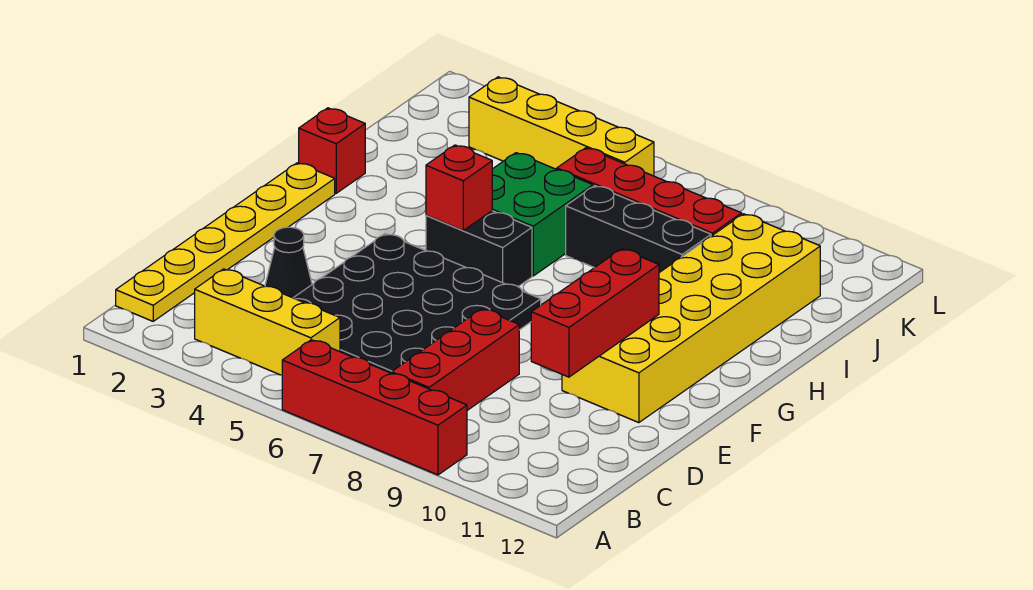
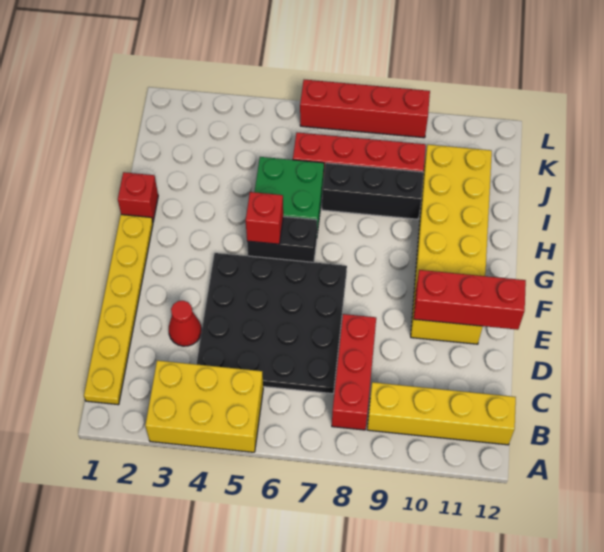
red brick A6:A9 level 1 -> red brick L6:L9 level 1
yellow brick B3:B5 level 1 -> yellow brick A3:B5 level 1
black cone D3 level 1 -> red cone D3 level 1
red brick D10:F10 level 2 -> red brick E10:E12 level 2
yellow brick K3:K6 level 1 -> yellow brick B9:B12 level 1

